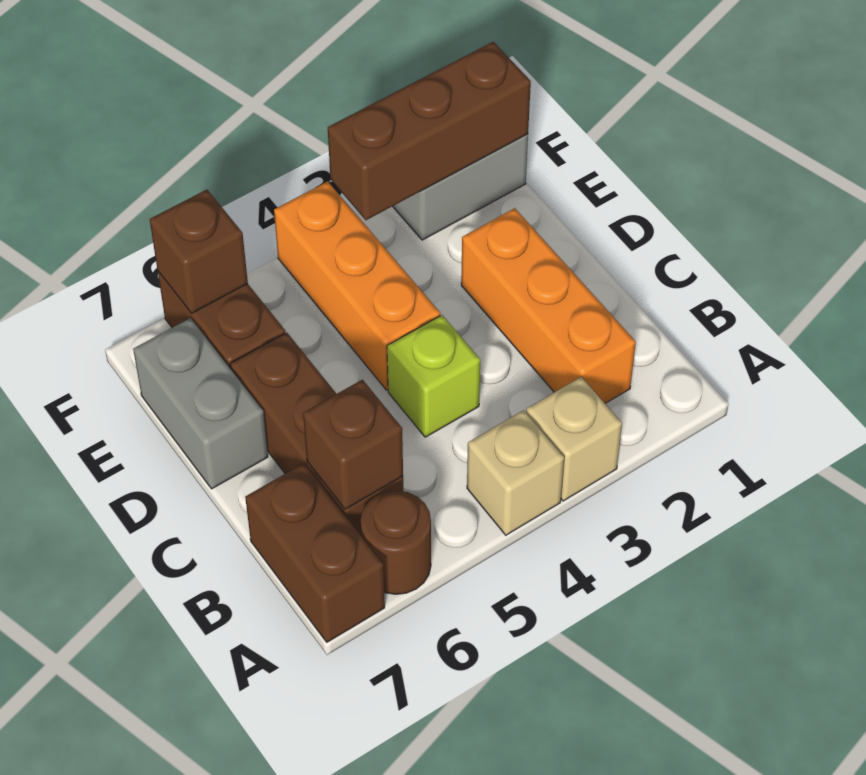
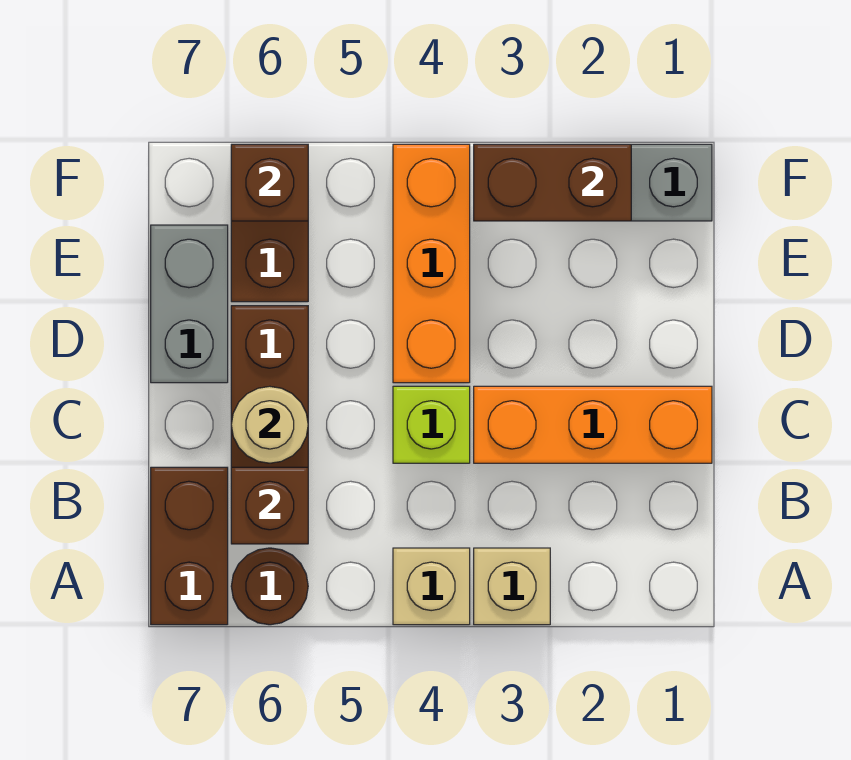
orange brick B2:D2 level 1 -> orange brick C1:C3 level 1
none -> tan round brick C6 level 2
brown brick F1:F3 level 2 -> brown brick F2:F3 level 2

